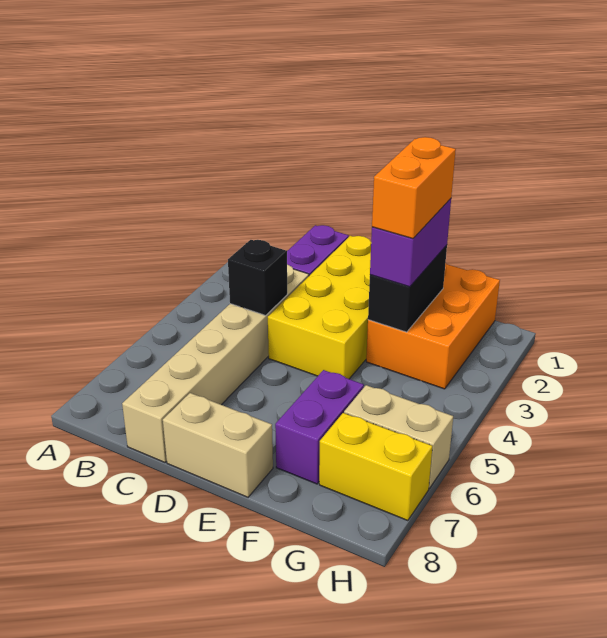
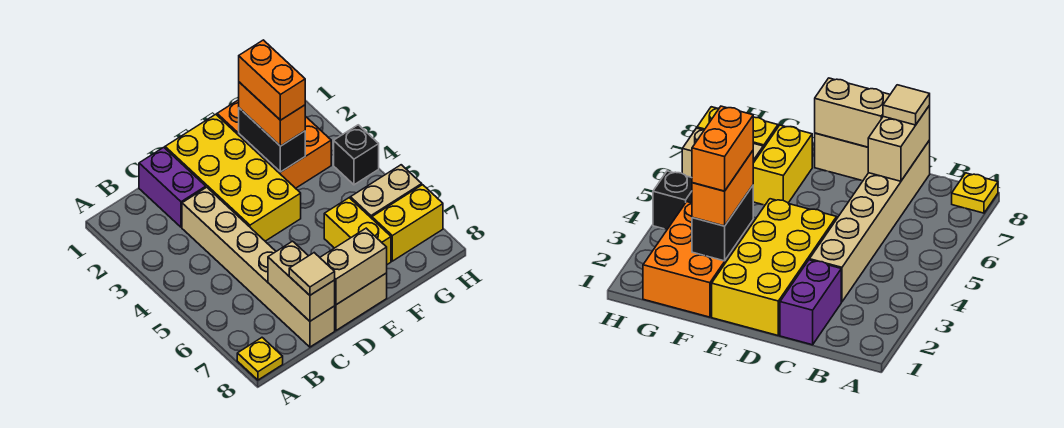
none -> yellow plate A8 level 1
black brick C4 level 2 -> black brick H4 level 1
none -> tan brick C7:C8 level 2
none -> tan tile C8 level 3
none -> tan brick D8:E8 level 2
purple brick F2:F3 level 3 -> orange brick F2:F3 level 3
purple brick F6:F7 level 1 -> yellow brick F6:F7 level 1

